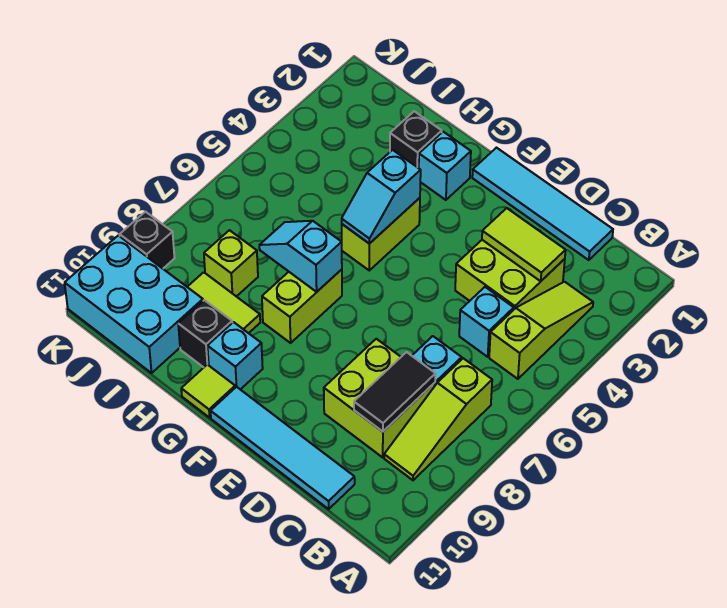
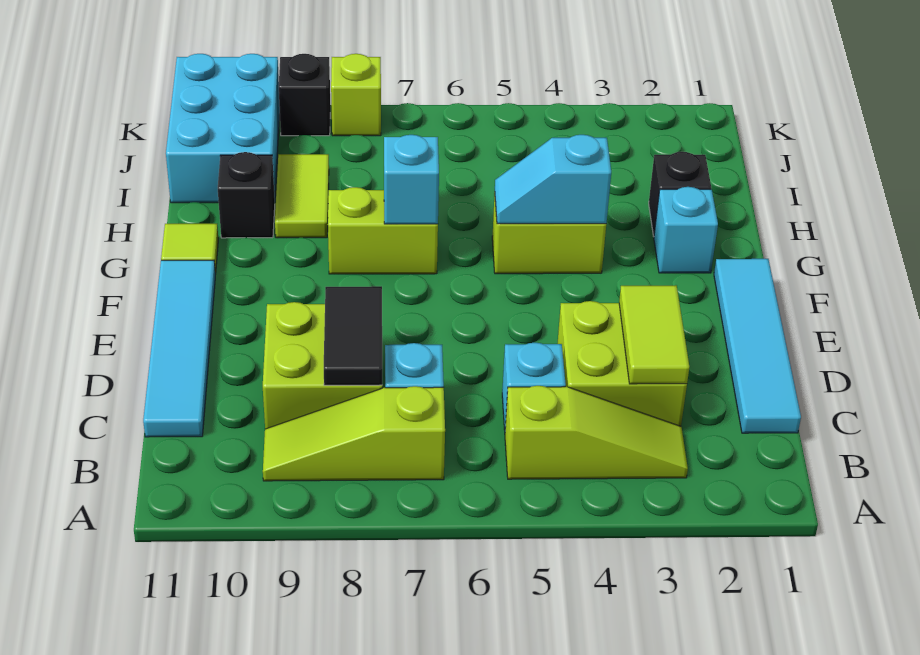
black tile C8:C9 level 2 -> black tile C8:D8 level 2
cyan brick G10 level 1 -> none
lime brick I8 level 1 -> lime brick K8 level 1

